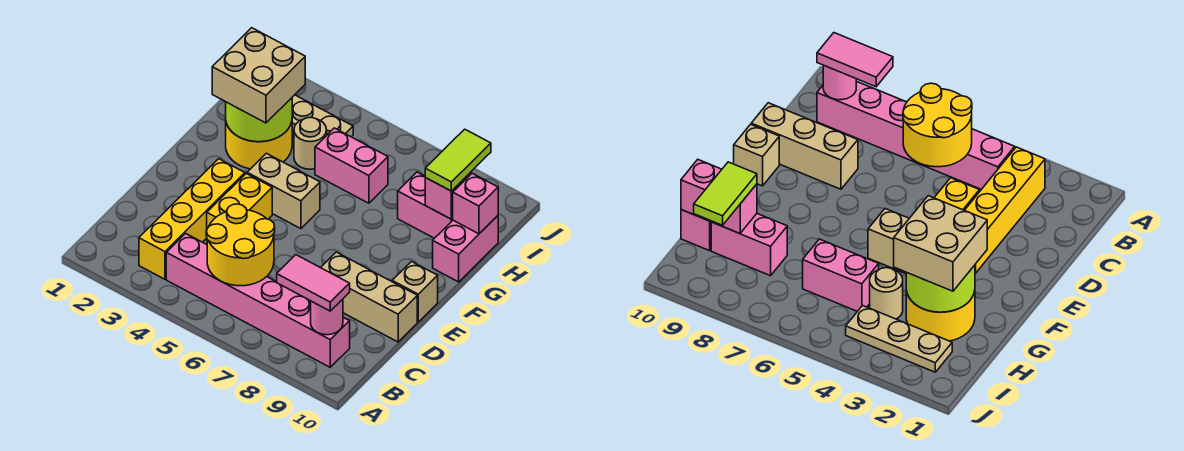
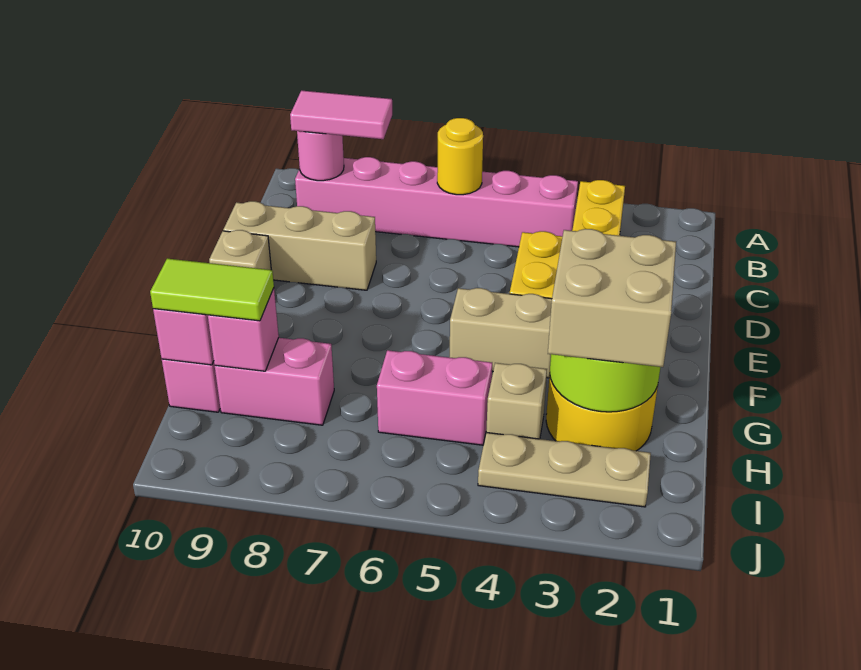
yellow round brick B5:C6 level 2 -> yellow round brick B6 level 2
tan round brick H4 level 1 -> tan brick H4 level 1
lime tile H9:I9 level 3 -> lime tile H9:H10 level 3

